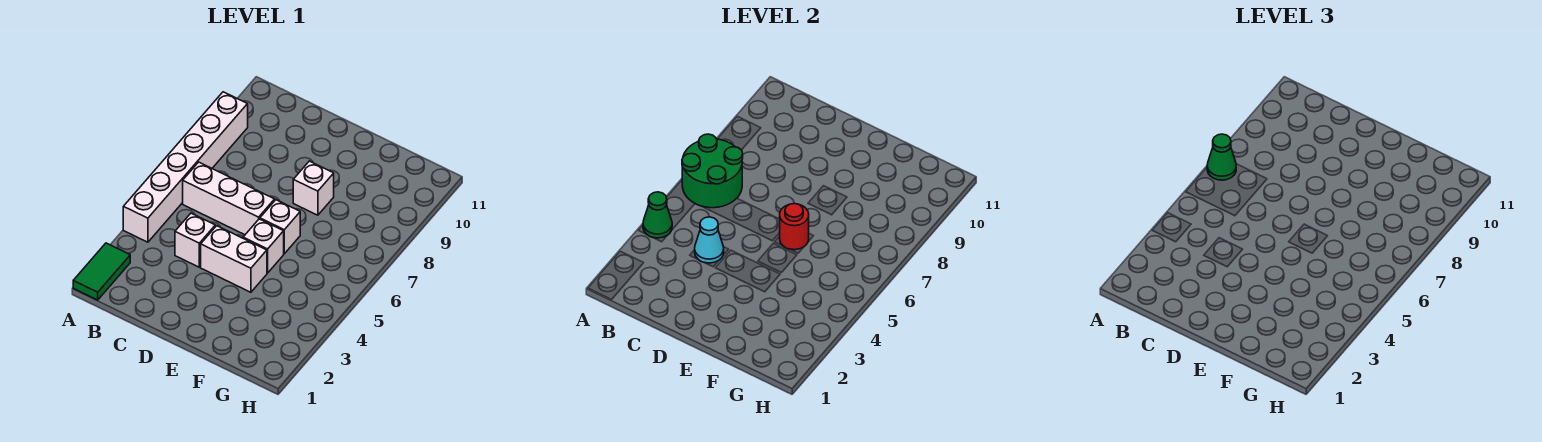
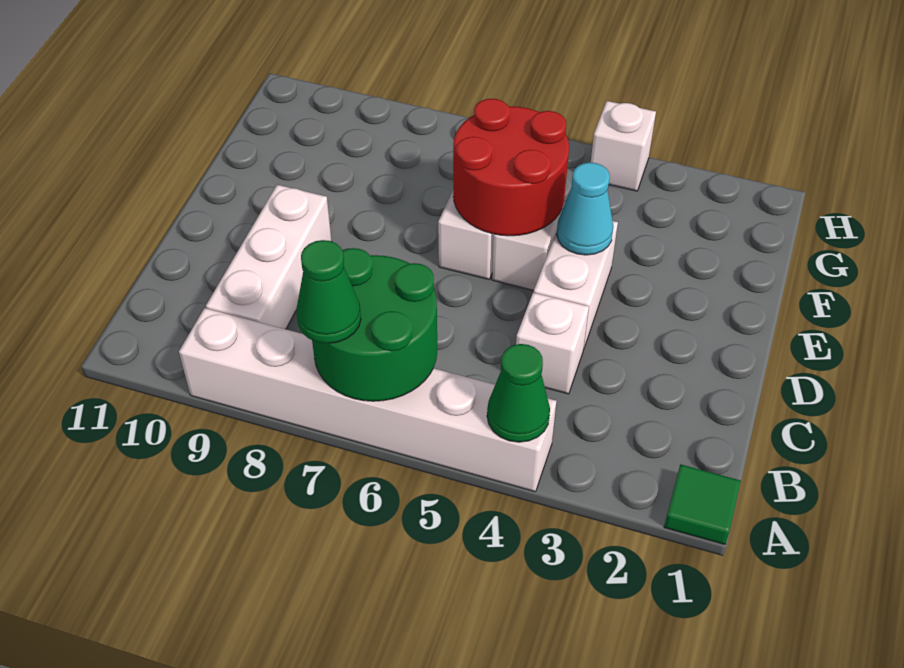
green tile A1:A2 level 1 -> green tile A1 level 1
white brick B6:D6 level 1 -> white brick B9:D9 level 1
cyan cone C4 level 2 -> cyan cone E4 level 2
red round brick E6 level 2 -> red round brick E5:F6 level 2
white brick E8 level 1 -> white brick H4 level 1

